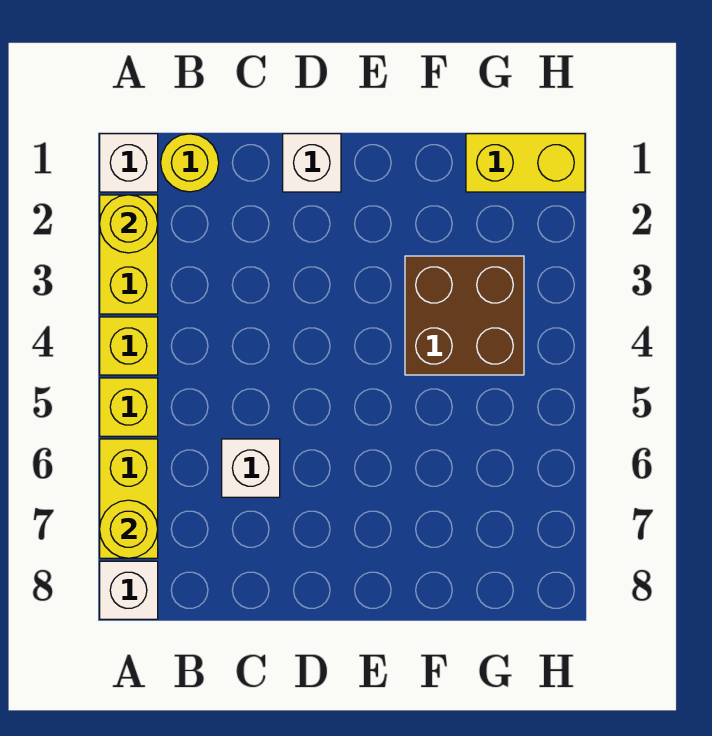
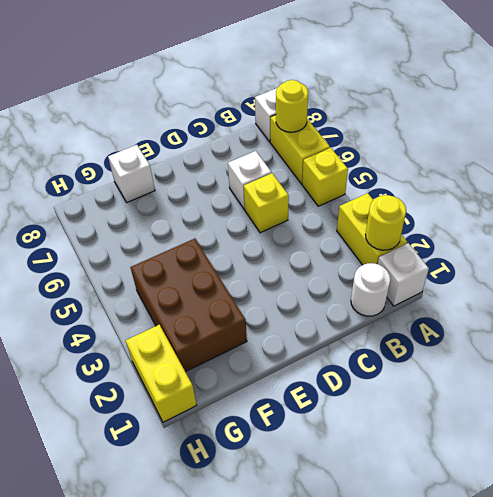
yellow brick A4 level 1 -> yellow brick C5 level 1
yellow round brick B1 level 1 -> white round brick B1 level 1
white brick D1 level 1 -> white brick F8 level 1
brown brick F3:G4 level 1 -> brown brick F2:G4 level 1
yellow brick G1:H1 level 1 -> yellow brick H1:H2 level 1

